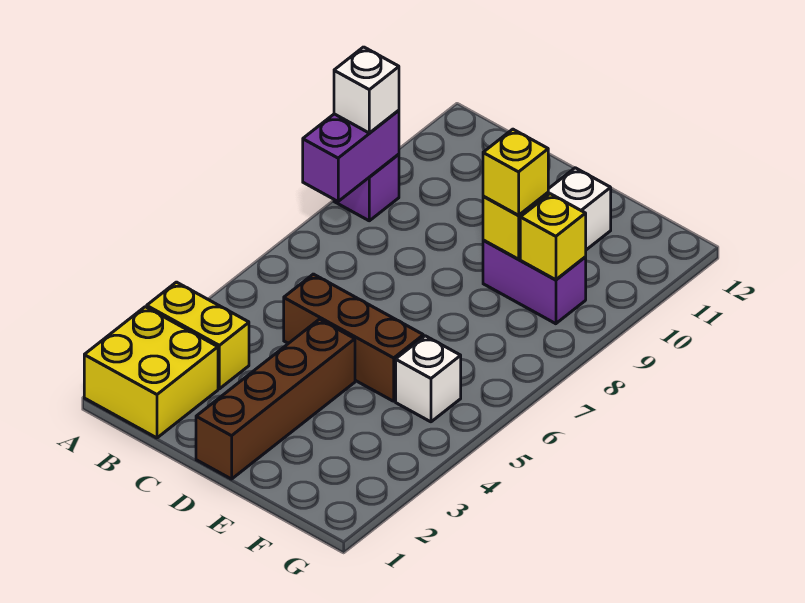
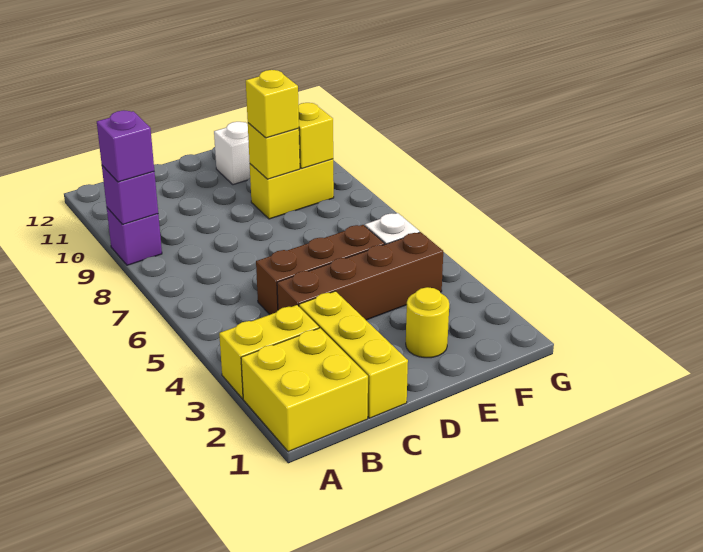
purple brick A8:A9 level 2 -> purple brick A9 level 2
white brick A9 level 3 -> purple brick A9 level 3
none -> yellow brick C1:C3 level 1
brown brick D1:D4 level 1 -> brown brick C4:F4 level 1
none -> yellow round brick E2 level 1
purple brick E9:F9 level 1 -> yellow brick E9:F9 level 1

